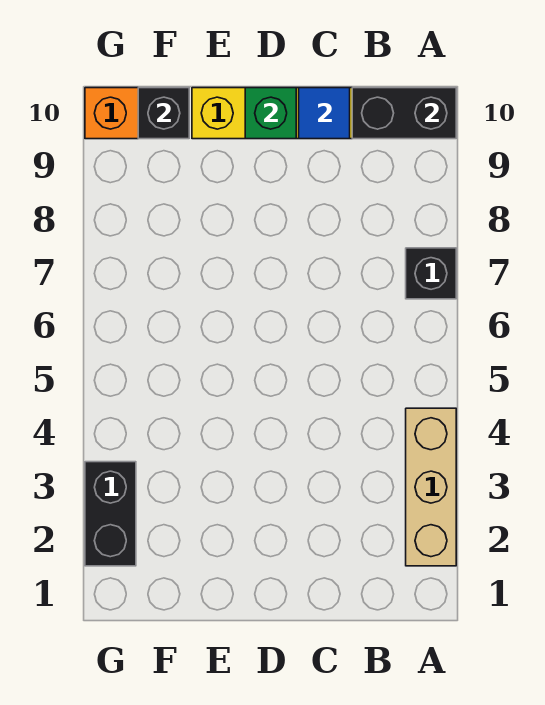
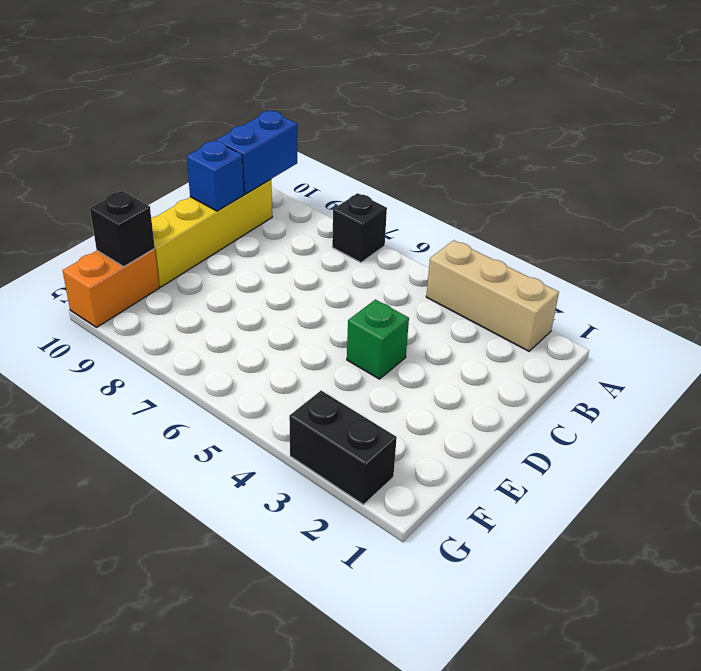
black brick A10:B10 level 2 -> blue brick A10:B10 level 2
blue tile C10 level 2 -> blue brick C10 level 2
green brick D10 level 2 -> green brick D4 level 1

